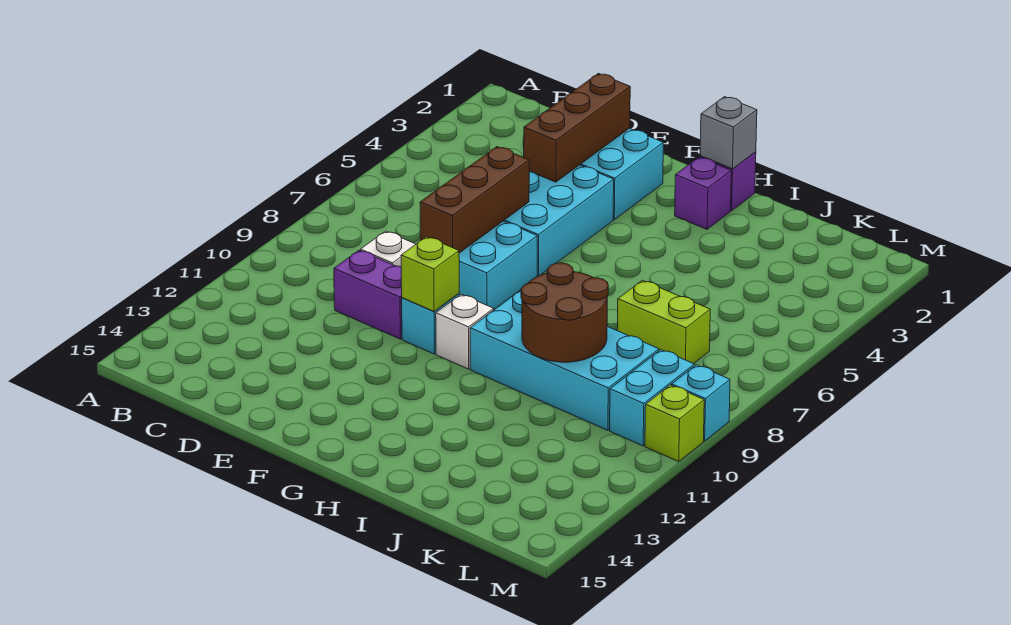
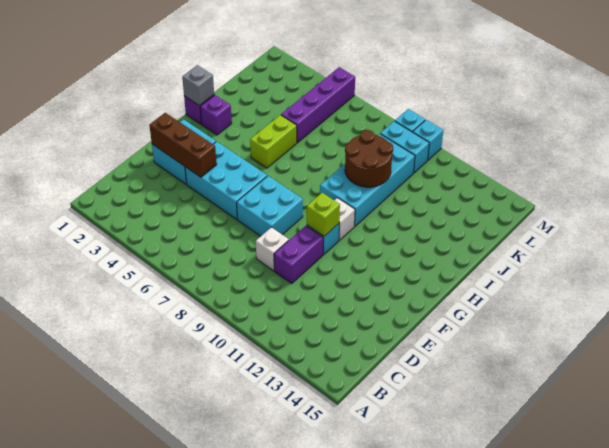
brown brick E6:E8 level 2 -> none
none -> purple brick J5:M5 level 1
lime brick J7:K7 level 1 -> lime brick H5:I5 level 1
lime brick M10 level 1 -> cyan brick M10 level 1

